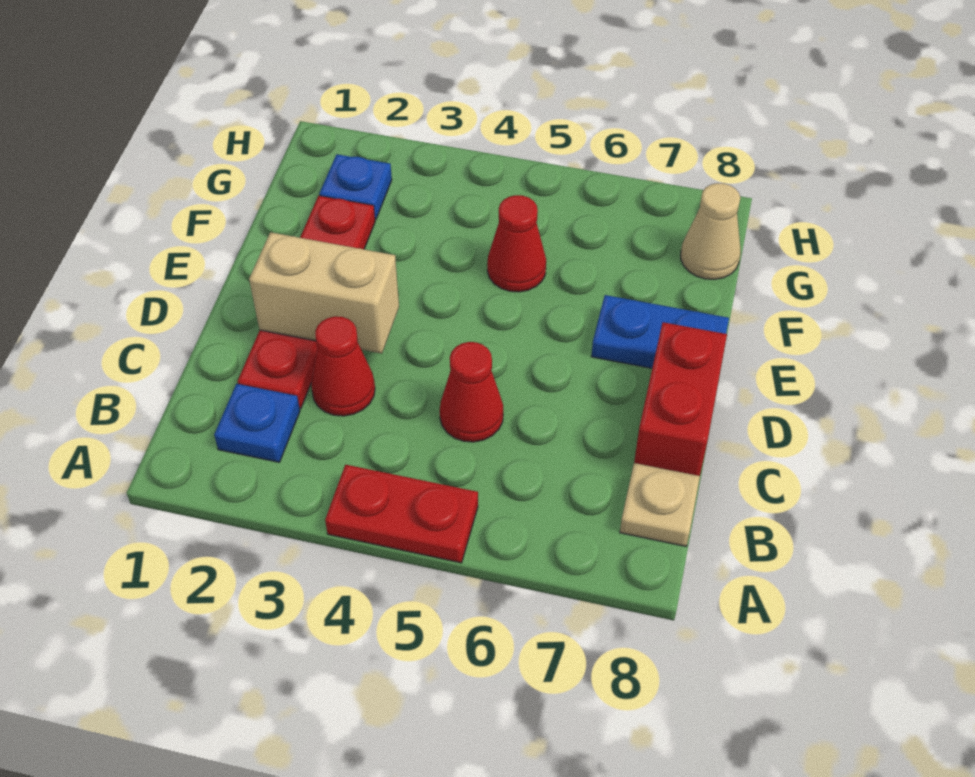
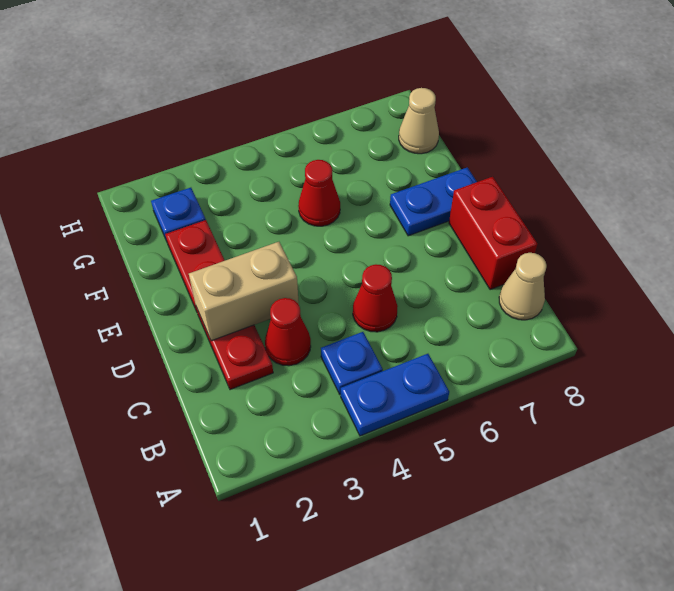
red plate A4:A5 level 1 -> blue plate A4:A5 level 1
blue plate B2 level 1 -> blue plate B4 level 1
tan plate B8 level 1 -> tan cone B8 level 1

